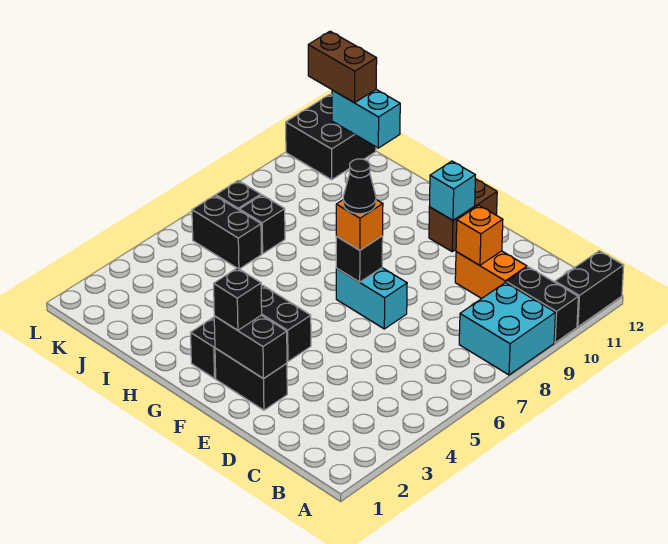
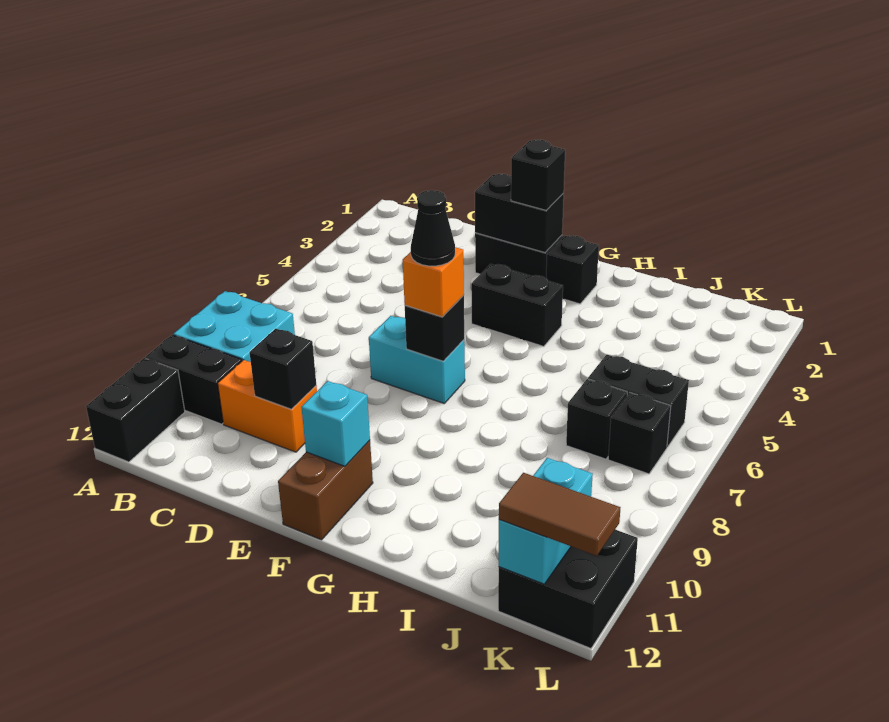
orange brick D10 level 2 -> black brick D10 level 2
cyan brick J12:K12 level 2 -> cyan brick K11:K12 level 2
brown brick K12:L12 level 3 -> brown tile K12:L12 level 3

